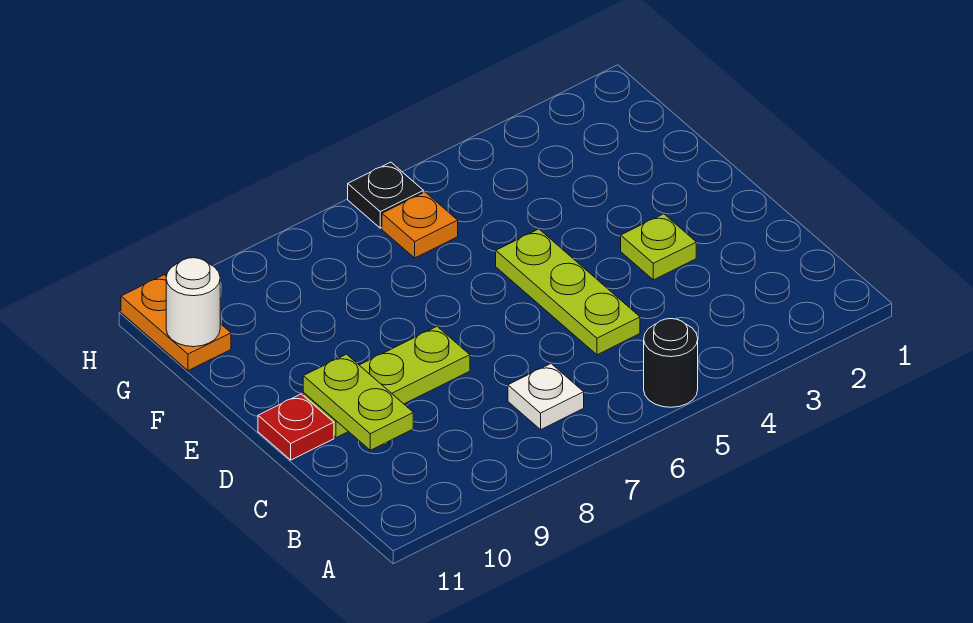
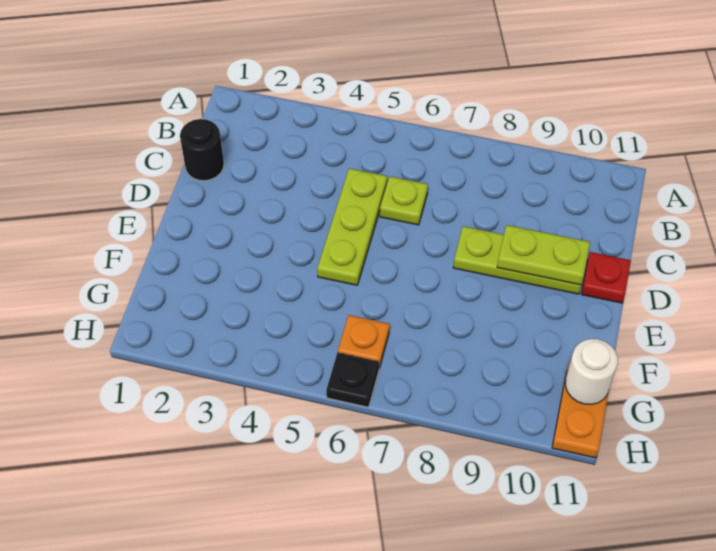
black round brick A5 level 1 -> black round brick C1 level 1
white plate B7 level 1 -> none
lime plate C10:D10 level 2 -> lime plate D9:D10 level 2
lime plate D3 level 1 -> lime plate C6 level 1

